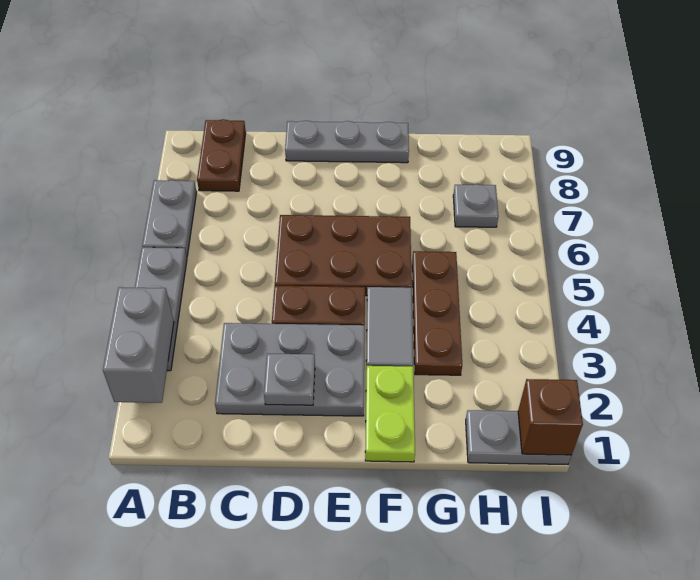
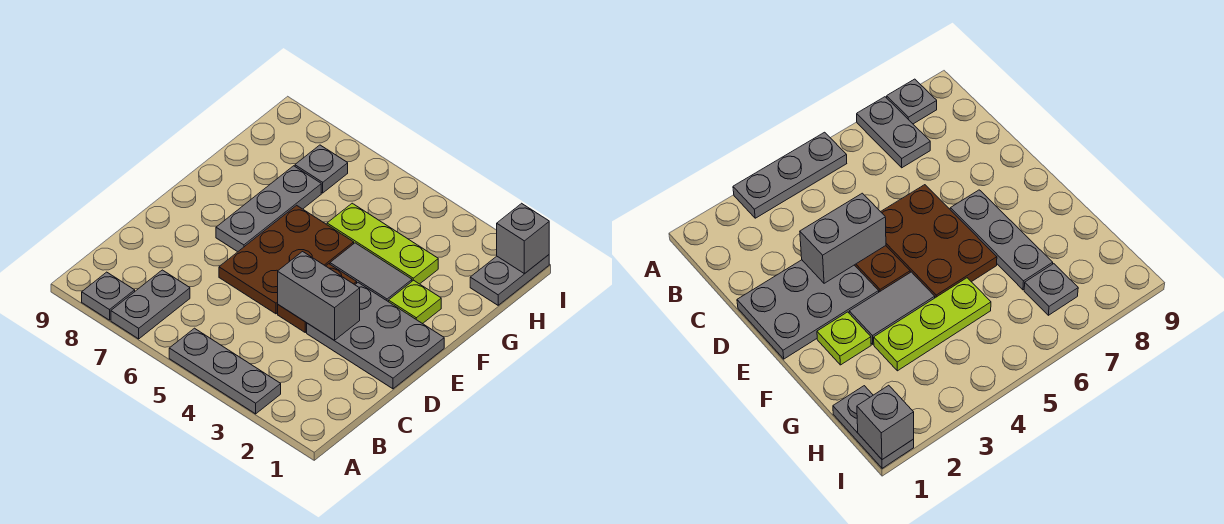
grey brick A2:A3 level 2 -> grey brick D3:D4 level 2
grey plate A6:A7 level 1 -> grey plate A7:B7 level 1
brown plate B8:B9 level 1 -> none
grey plate C2:E3 level 1 -> grey plate D1:E3 level 1
grey plate D2 level 2 -> grey plate A8 level 1
grey plate D9:F9 level 1 -> grey plate E7:G7 level 1
lime plate F1:F2 level 1 -> lime plate F2 level 1
brown plate G3:G5 level 1 -> lime plate G3:G5 level 1
brown brick I1 level 2 -> grey brick I1 level 2

